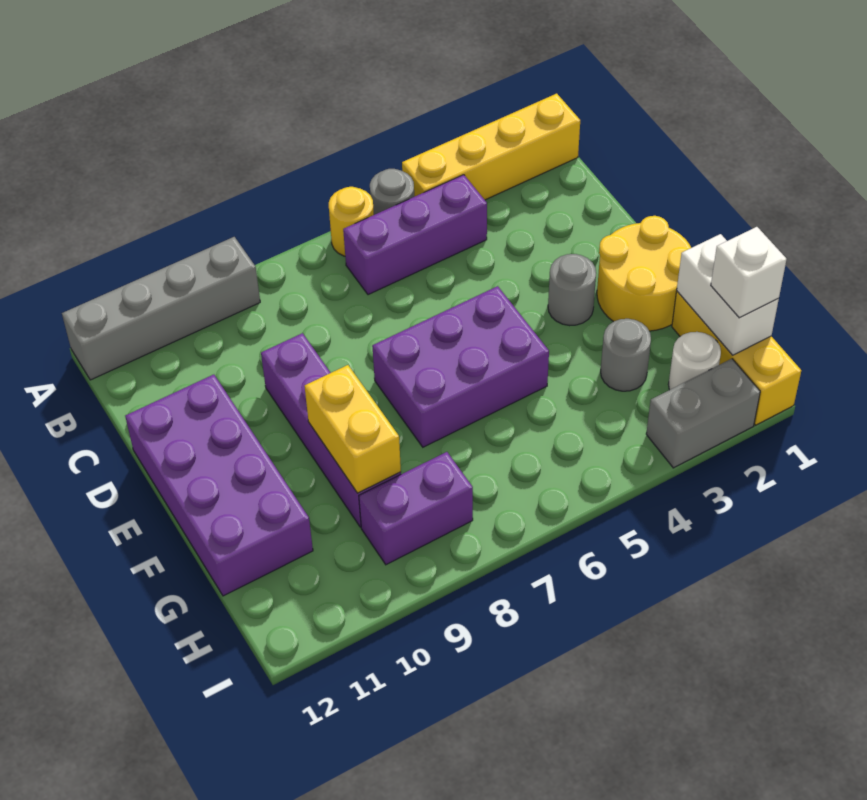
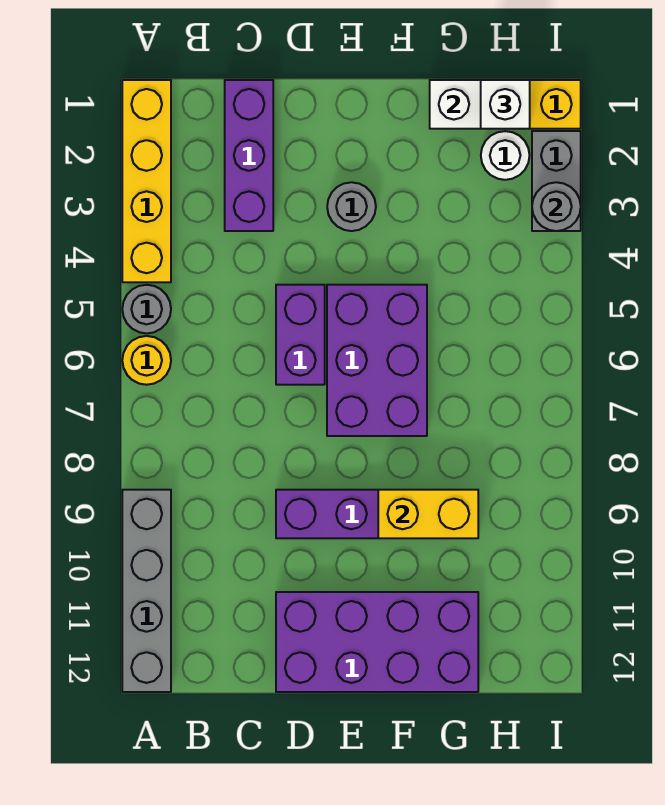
purple brick B4:B6 level 1 -> purple brick C1:C3 level 1
yellow round brick E1:F2 level 1 -> none
grey round brick G3 level 1 -> grey round brick I3 level 2
purple brick H8:H9 level 1 -> purple brick D5:D6 level 1

